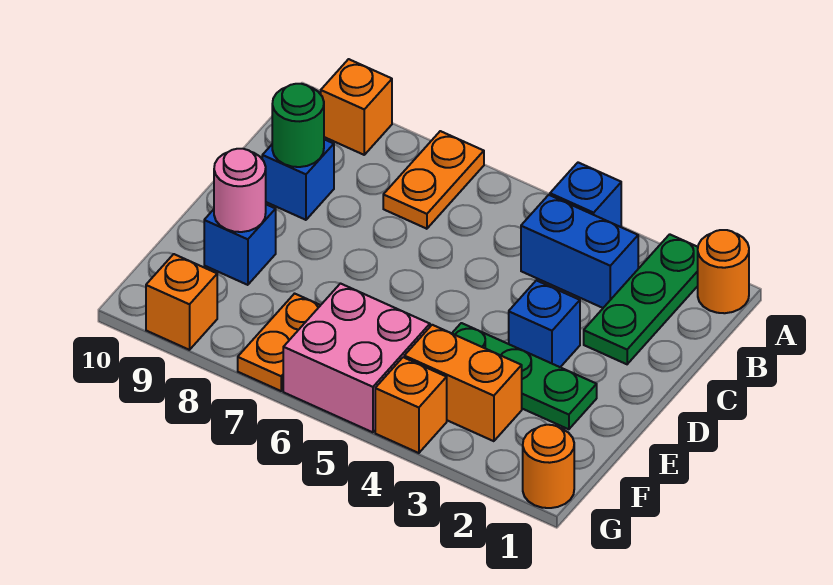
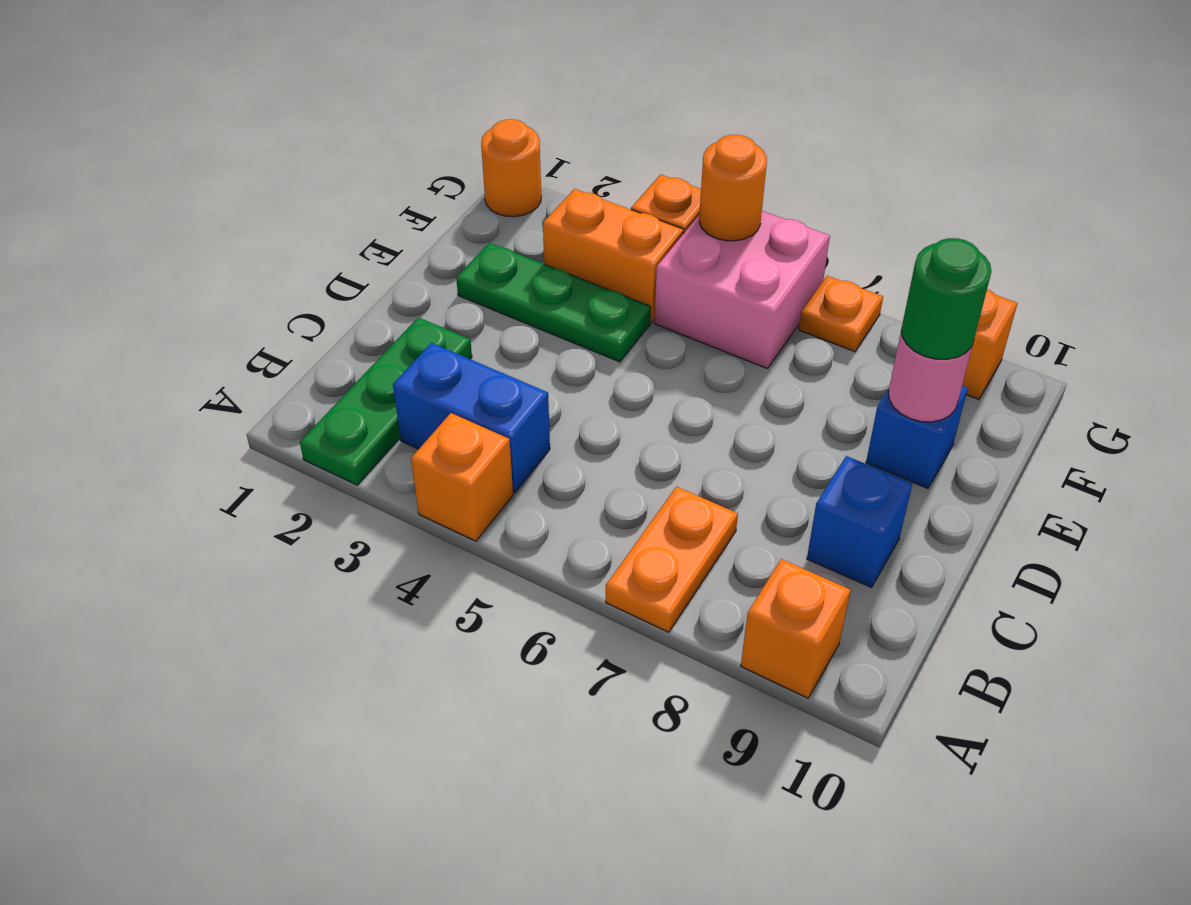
orange round brick A1 level 1 -> orange round brick G5 level 2
blue brick A4 level 1 -> orange brick A4 level 1
green round brick C9 level 2 -> green round brick E9 level 3
blue brick D3 level 1 -> none
orange plate F7:G7 level 1 -> orange plate G7 level 1

